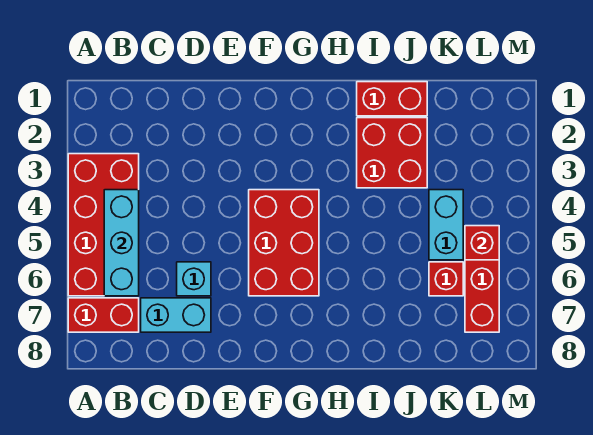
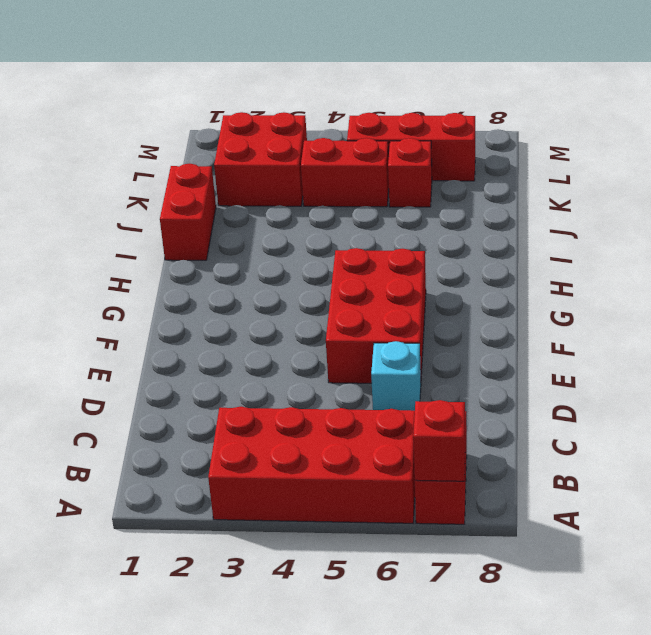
cyan brick B4:B6 level 2 -> none
cyan brick C7:D7 level 1 -> none
red brick F4:G6 level 1 -> red brick E5:G6 level 1
red brick I2:J3 level 1 -> red brick K2:L3 level 1
cyan brick K4:K5 level 1 -> red brick K4:K5 level 1
red brick L5 level 2 -> red brick A7 level 2

